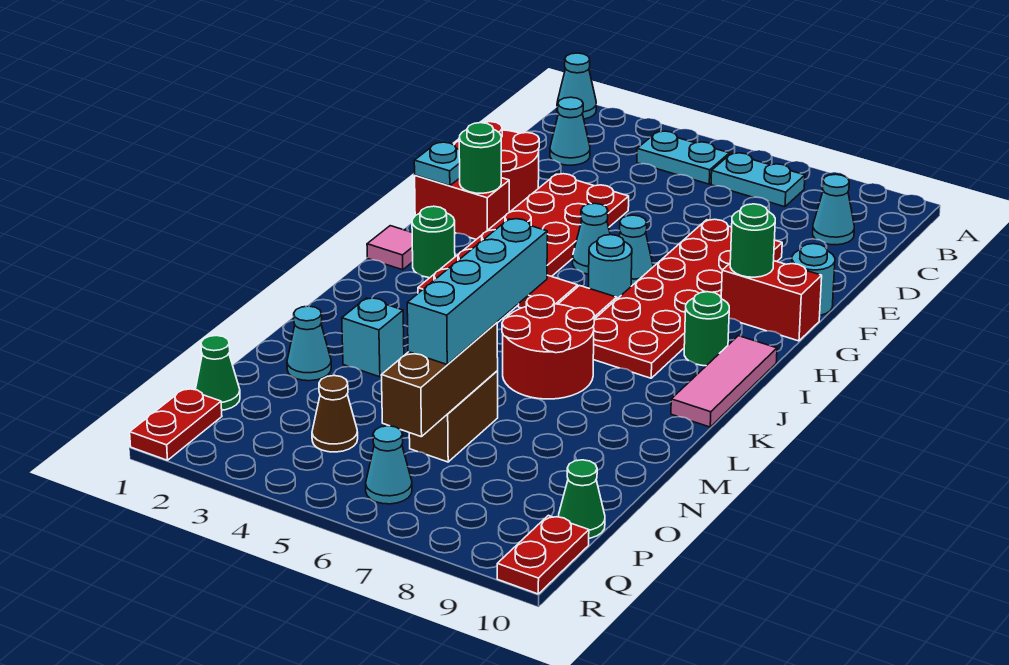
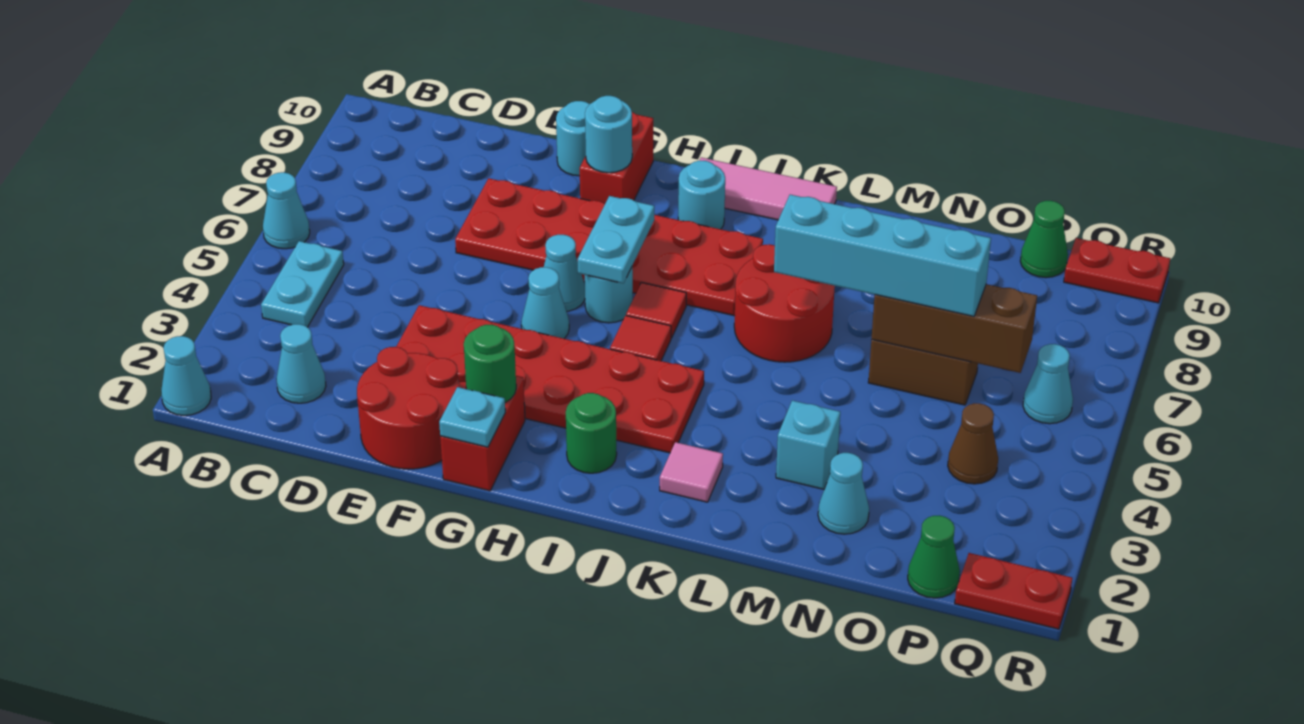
cyan plate B6:B7 level 1 -> cyan plate H6:H7 level 2
cyan cone C9 level 1 -> cyan cone A6 level 1
green round brick G9 level 2 -> cyan round brick G9 level 2
pink tile I1 level 1 -> pink tile K2 level 1
green round brick I9 level 1 -> cyan round brick I9 level 1

